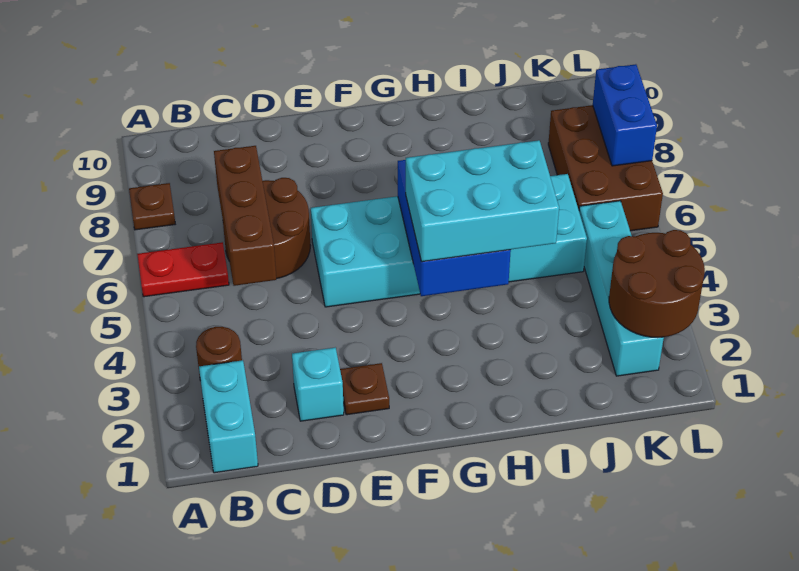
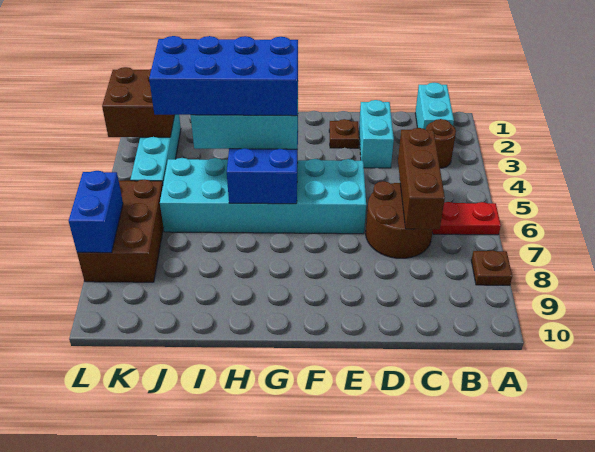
cyan brick D2 level 1 -> cyan brick D2:D3 level 1
none -> blue brick G4:J5 level 4
brown round brick K2:L3 level 2 -> brown brick K2:L3 level 2

